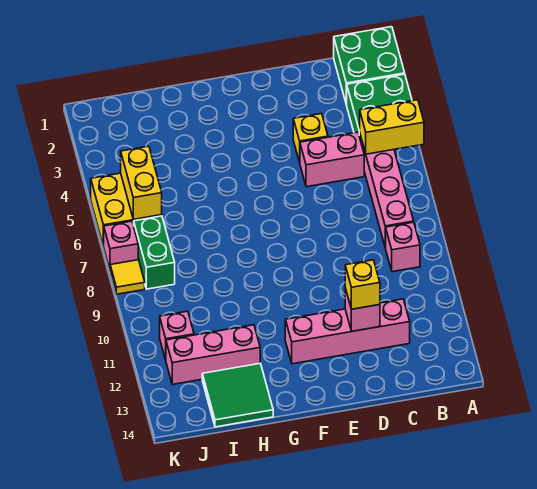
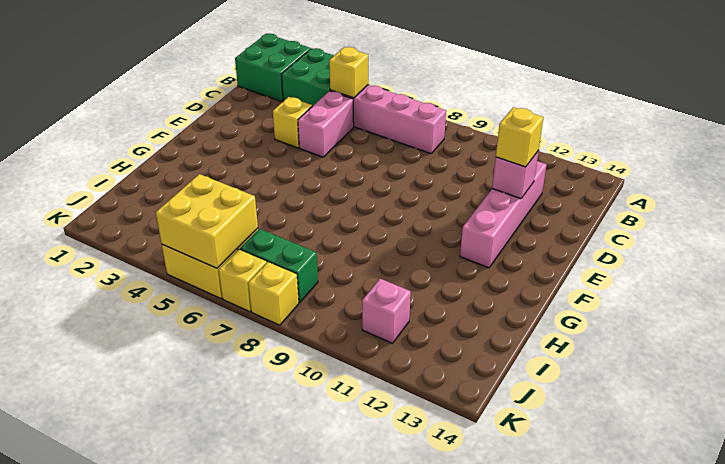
yellow brick A5:B5 level 2 -> yellow brick B5 level 2
pink brick B9 level 1 -> none
pink brick H12:J12 level 1 -> none
green tile H13:I14 level 1 -> none
yellow brick J5:J6 level 2 -> yellow brick J5:K6 level 2
pink brick K7 level 1 -> yellow brick K7 level 1
yellow tile K8 level 1 -> yellow brick K8 level 1

